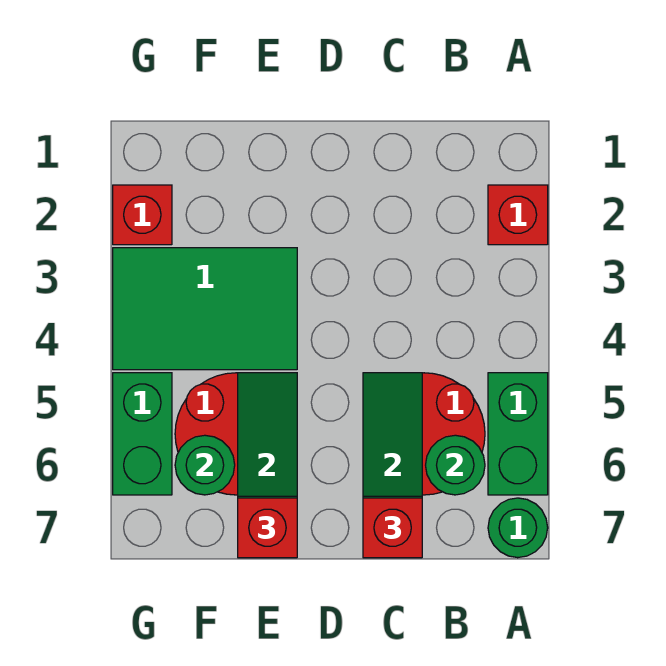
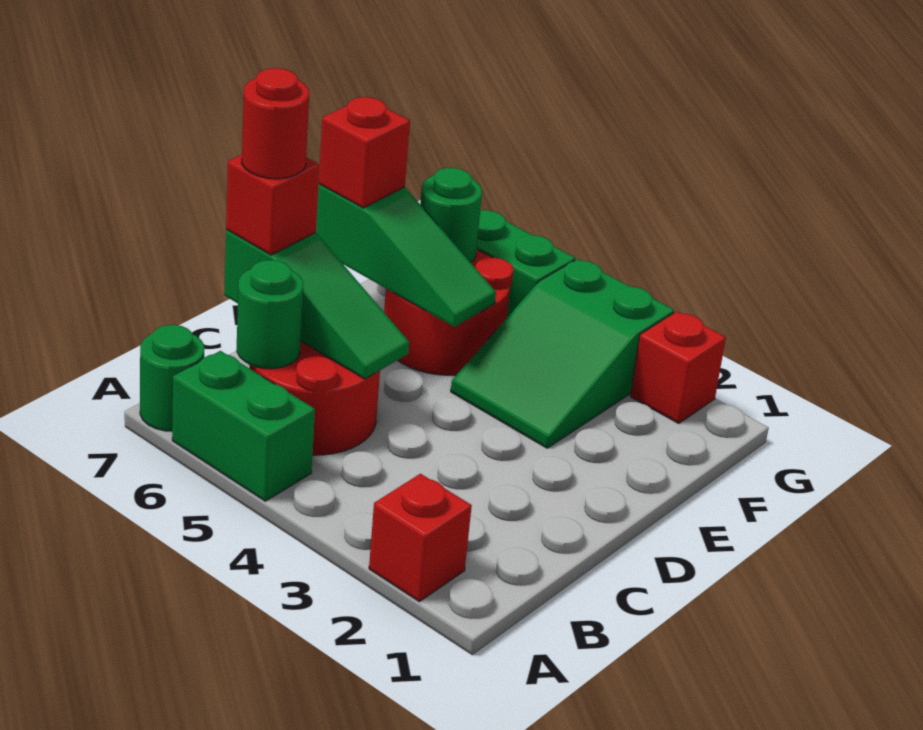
none -> red round brick C7 level 4
green tile E3:G4 level 1 -> green slope E3:G4 level 1 top G

